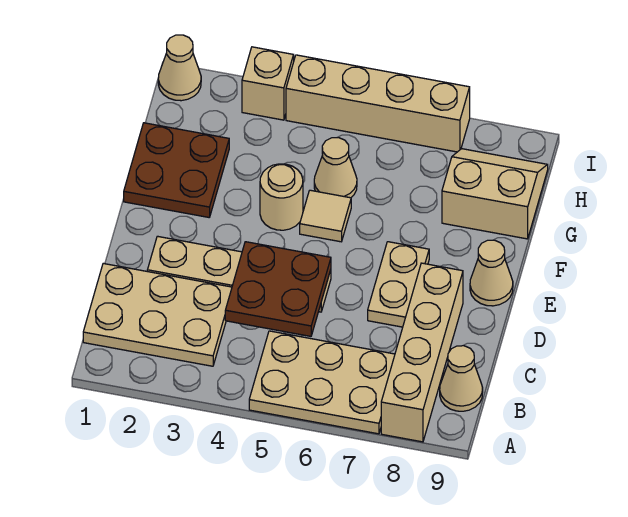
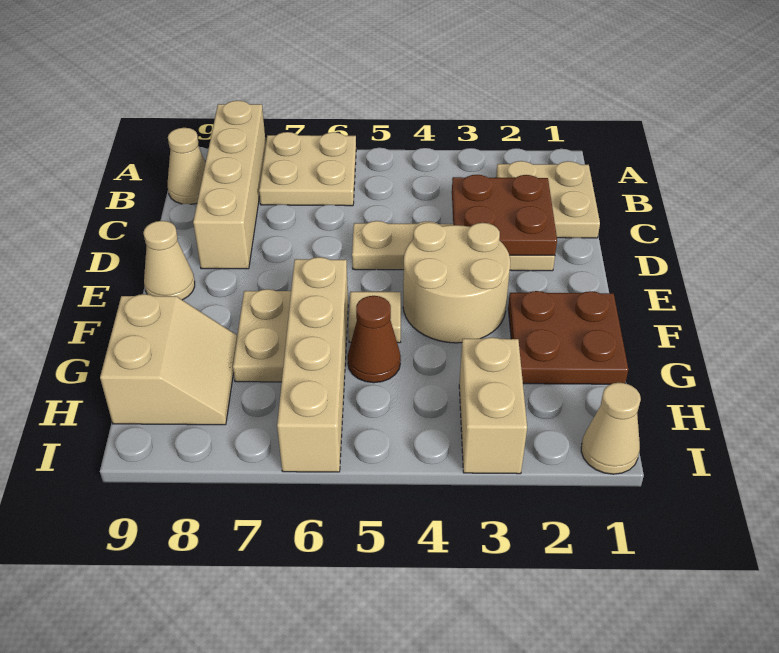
tan plate A5:B7 level 1 -> tan plate A6:B7 level 1
tan plate B1:C3 level 1 -> tan plate B1:C2 level 1
brown plate C4:D5 level 2 -> brown plate C2:D3 level 2
tan plate D7:E7 level 1 -> tan plate F7:G7 level 1
tan round brick F4 level 1 -> tan round brick E3:F4 level 1
tan cone G5 level 1 -> brown cone G5 level 1
tan slope G8:H9 level 1 top G -> tan slope G8:H9 level 1 top 9
tan brick I3 level 1 -> tan brick H3:I3 level 1
tan brick I4:I7 level 1 -> tan brick F6:I6 level 1

